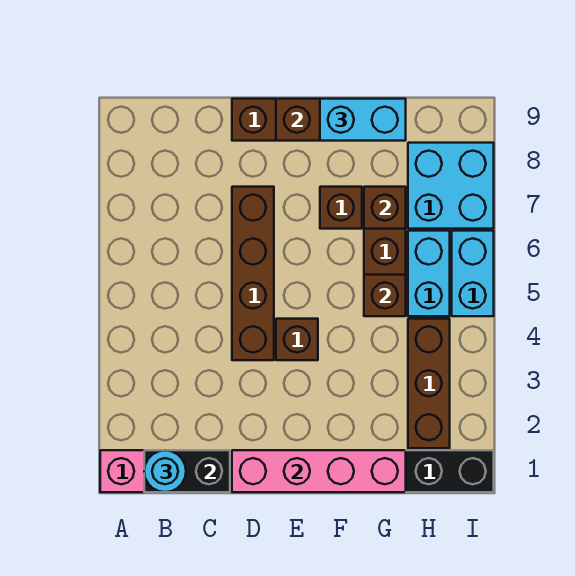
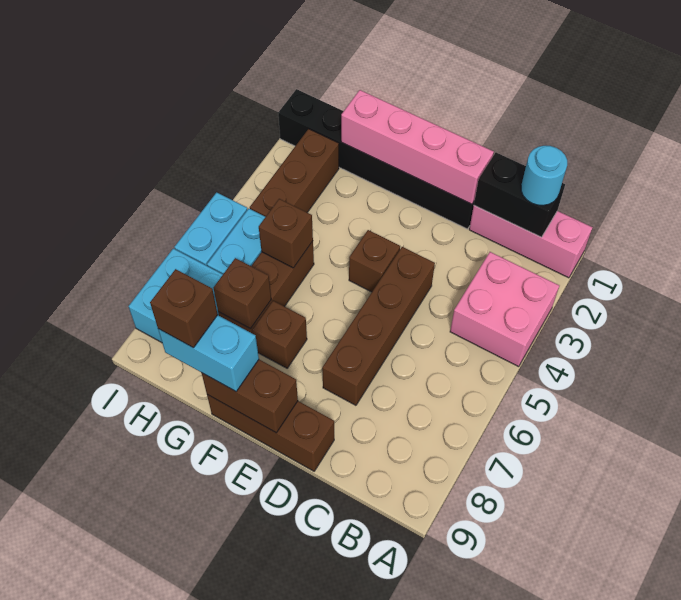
none -> pink brick A3:B4 level 1
none -> brown brick G9 level 4

